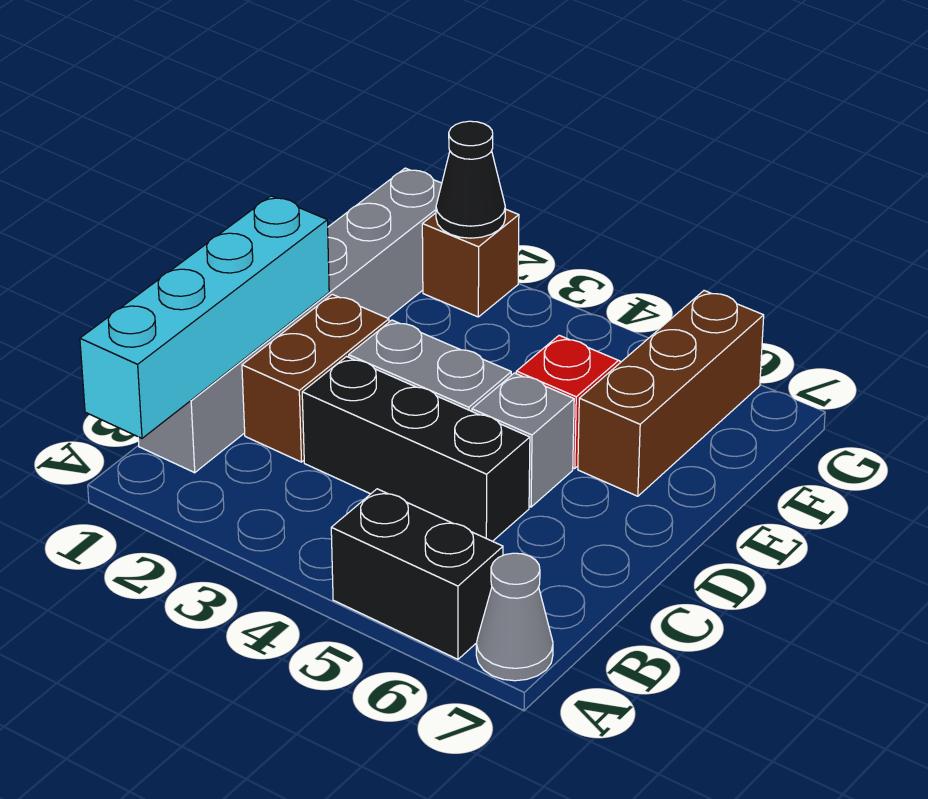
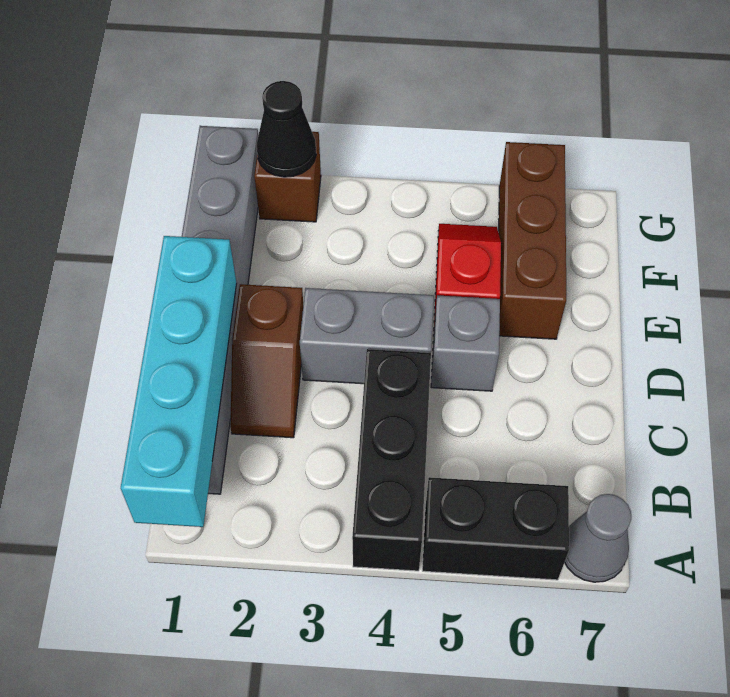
brown brick C2:D2 level 1 -> brown slope C2:D2 level 1 top D
black brick C3:C5 level 1 -> black brick A4:C4 level 1

